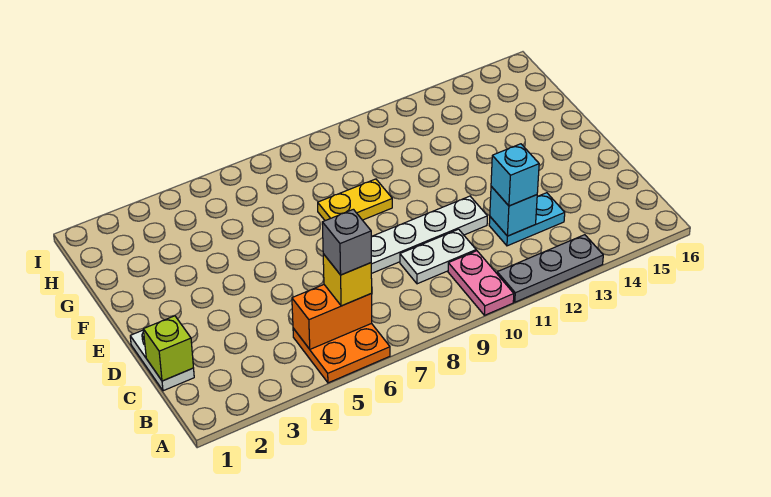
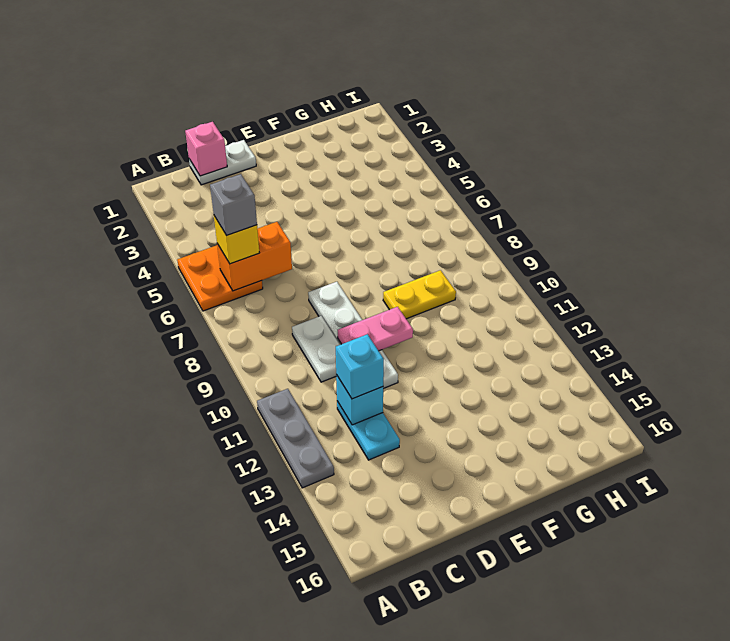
pink plate A10:B10 level 1 -> pink plate D10:E10 level 2
orange brick B5:B6 level 2 -> orange brick B6:C6 level 2
lime brick C1 level 2 -> pink brick C1 level 2
yellow plate F8:F9 level 1 -> yellow plate F9:G9 level 1

